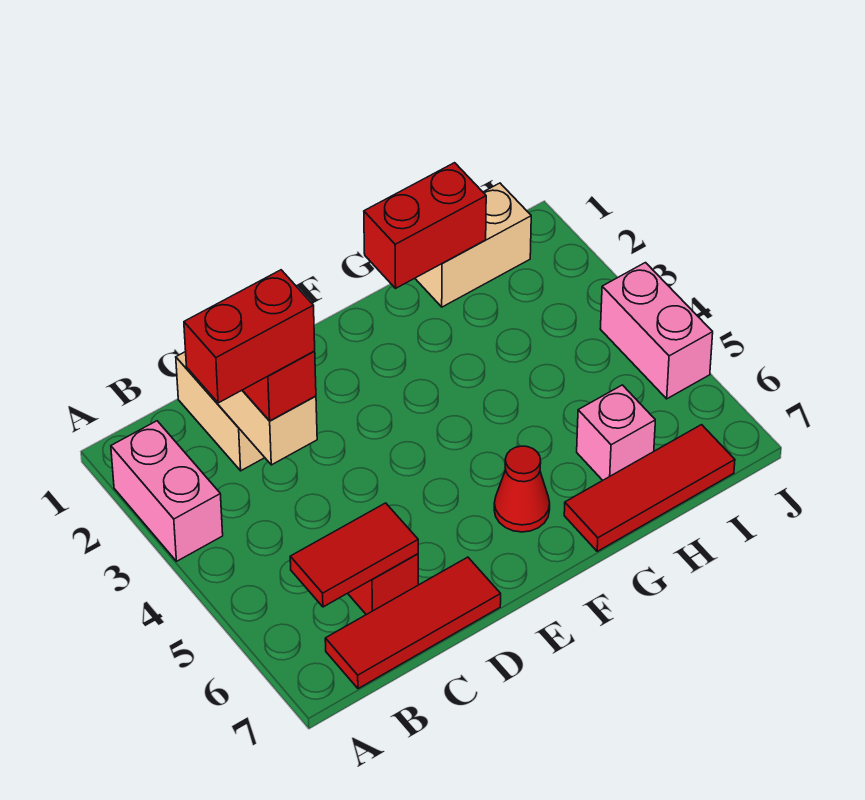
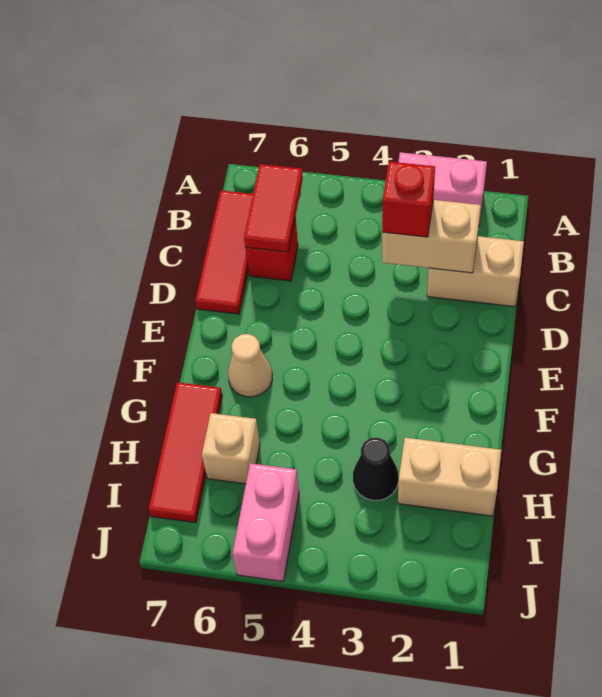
red brick B3:C3 level 4 -> none
red cone F6 level 1 -> tan cone F6 level 1
red brick G1:H1 level 2 -> none
tan brick H1:I1 level 1 -> tan brick H1:H2 level 1
none -> black cone H3 level 1
pink brick H6 level 1 -> tan brick H6 level 1
pink brick J4:J5 level 1 -> pink brick I5:J5 level 1

